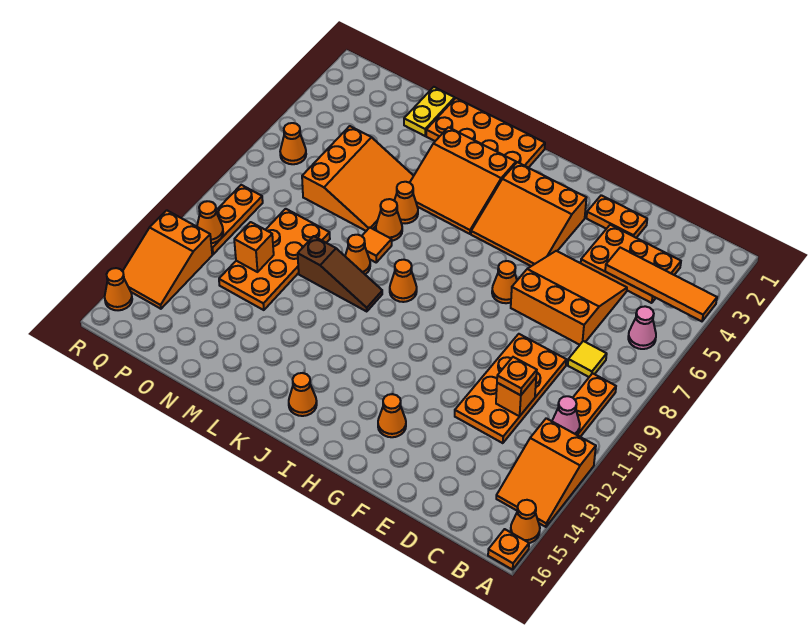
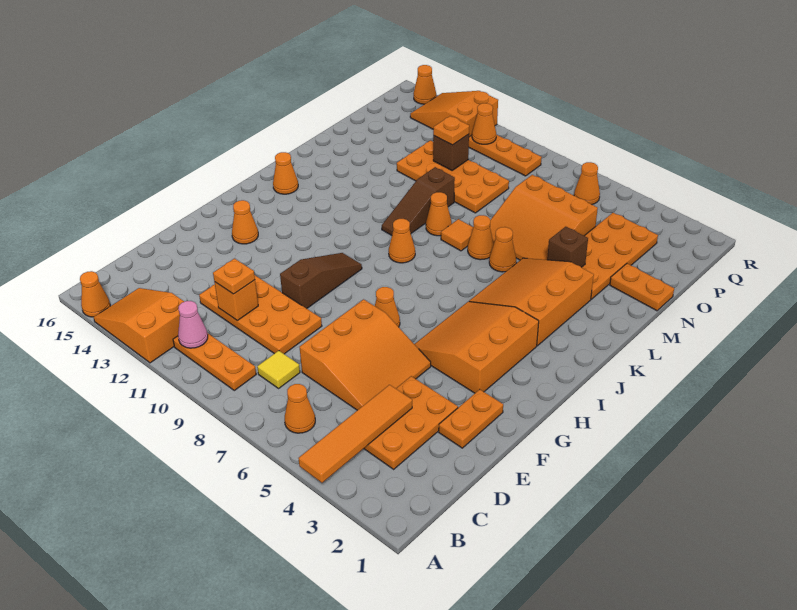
orange plate A16 level 1 -> orange plate O11 level 3
pink cone B6 level 1 -> orange cone B6 level 1
none -> brown slope F10:H10 level 1 top F
orange plate J1:M2 level 1 -> orange plate M3:P4 level 1
none -> brown brick M4 level 2
yellow plate N1:N2 level 1 -> orange plate N1:N2 level 1
orange brick O11 level 2 -> brown brick O11 level 2

